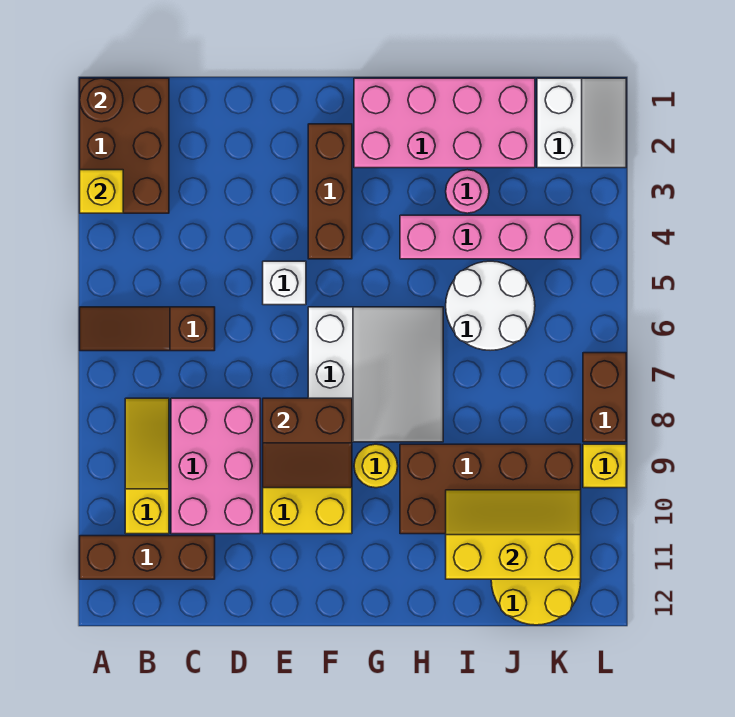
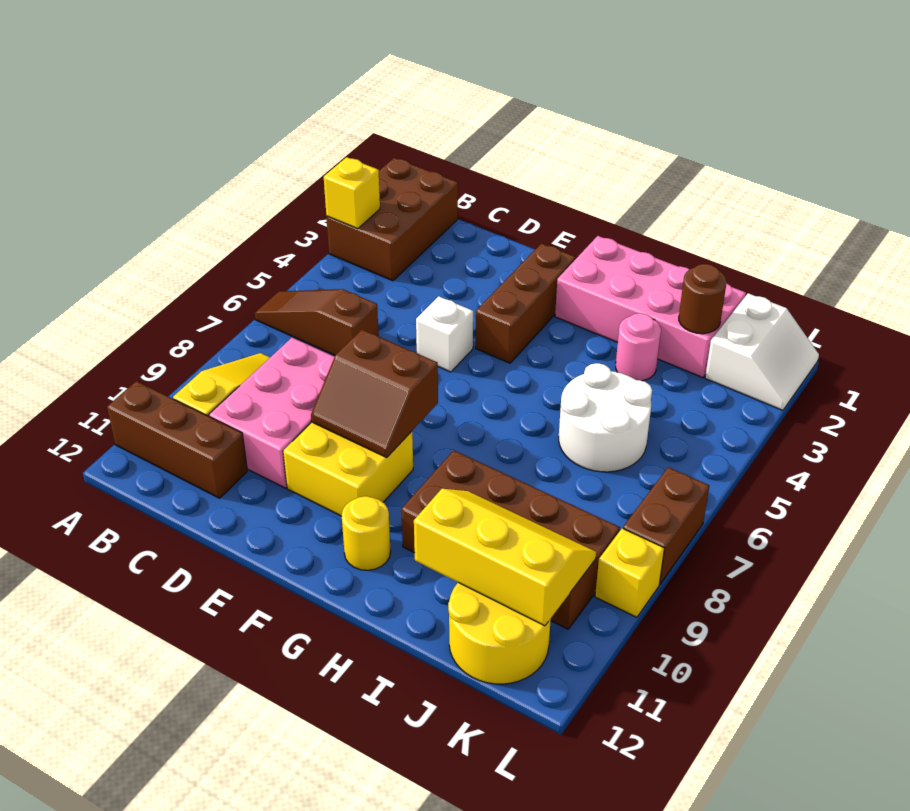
brown round brick A1 level 2 -> brown round brick J2 level 2
white slope F6:H8 level 1 top F -> none
yellow round brick G9 level 1 -> yellow round brick G11 level 1
pink brick H4:K4 level 1 -> none

